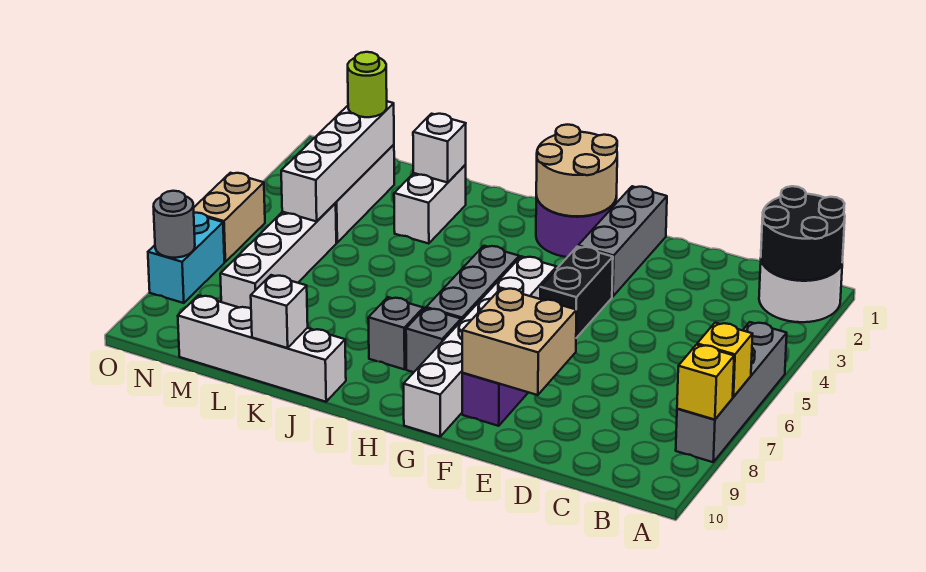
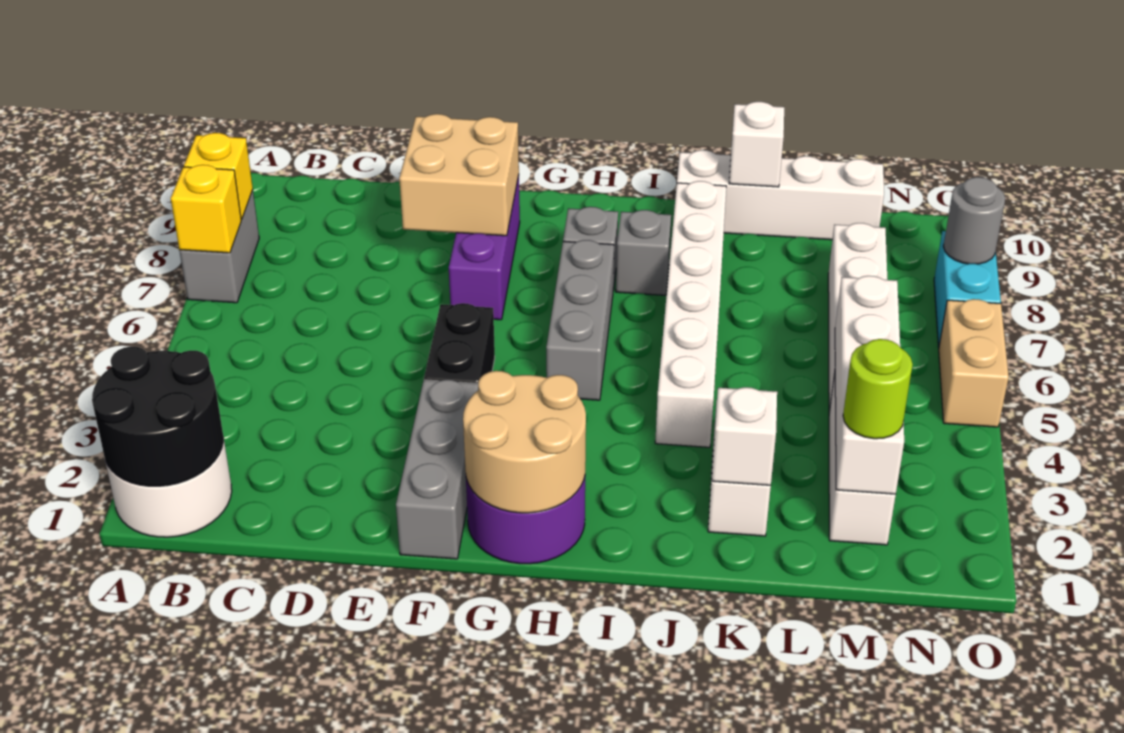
grey brick A5:A8 level 1 -> grey brick A7:A8 level 1
white brick G5:G10 level 1 -> white brick J4:J9 level 1

